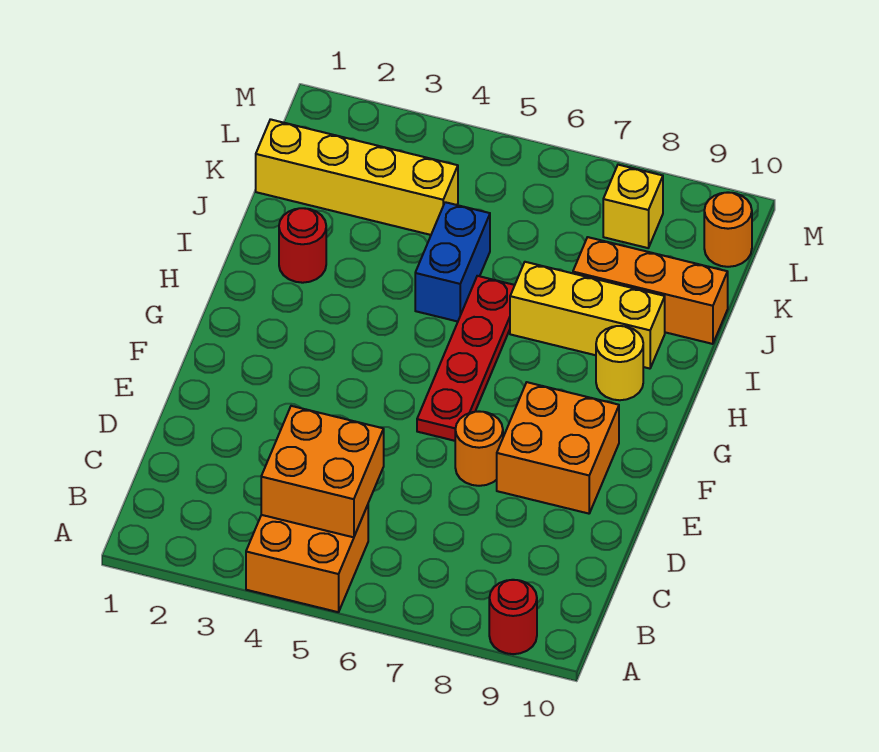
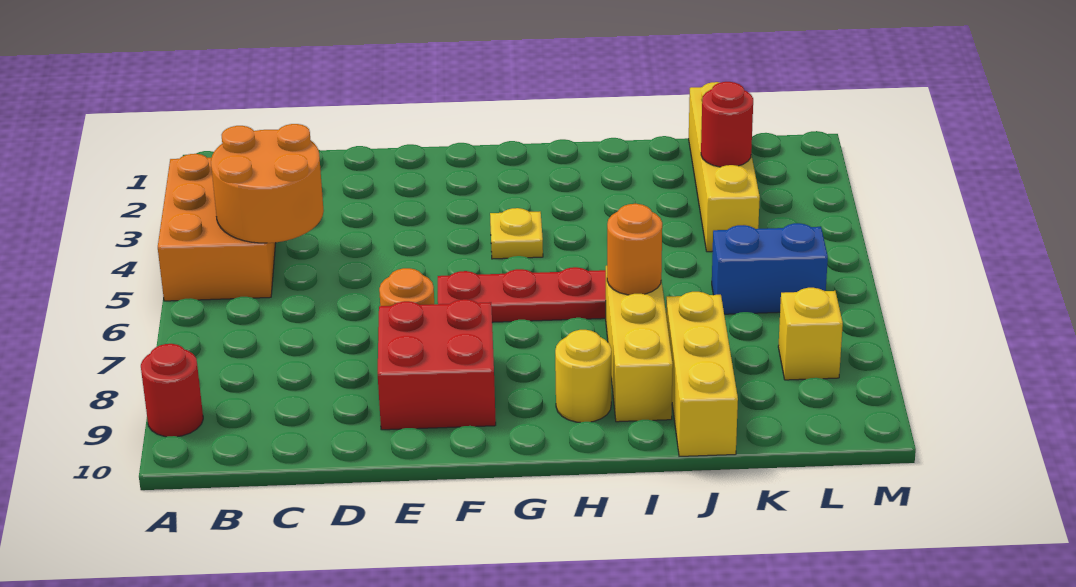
orange brick A4:B5 level 1 -> orange brick A3:B5 level 1
orange brick B4:C5 level 2 -> orange round brick B4:C5 level 2
orange brick E8:F9 level 1 -> red brick E8:F9 level 1
none -> yellow plate G4 level 1
red round brick I2 level 1 -> red round brick K3 level 2
blue brick I5:J5 level 1 -> blue brick K6:L6 level 1
orange brick J8:J10 level 1 -> yellow brick J8:J10 level 1
orange round brick L10 level 1 -> orange round brick I7 level 2

